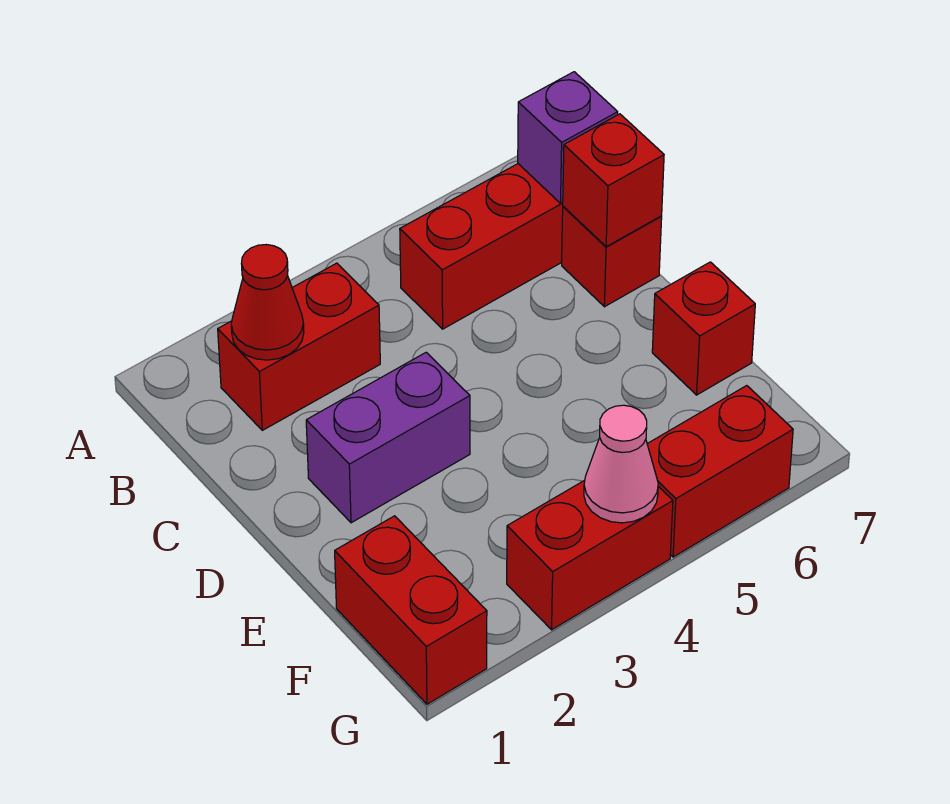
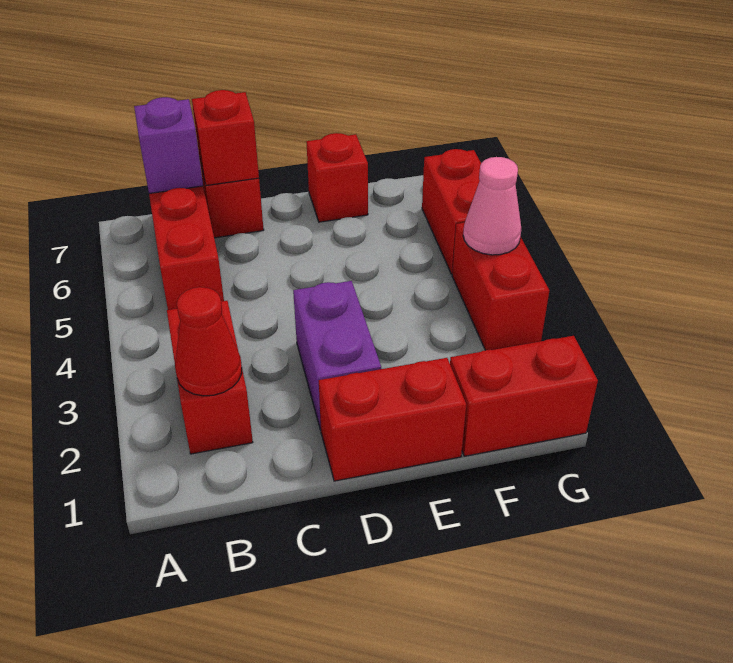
none -> red brick D1:E1 level 1

